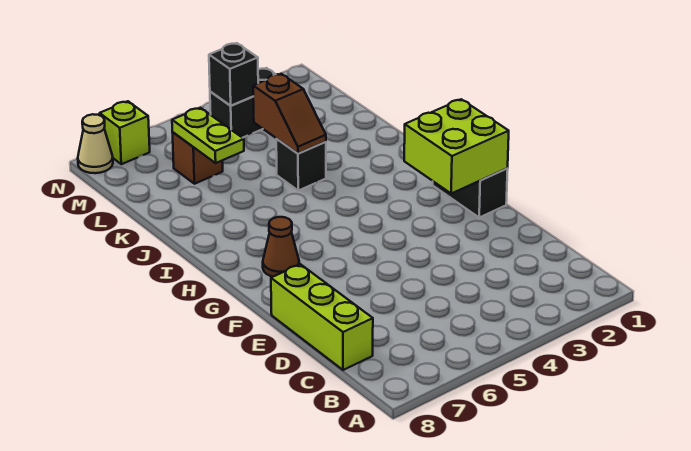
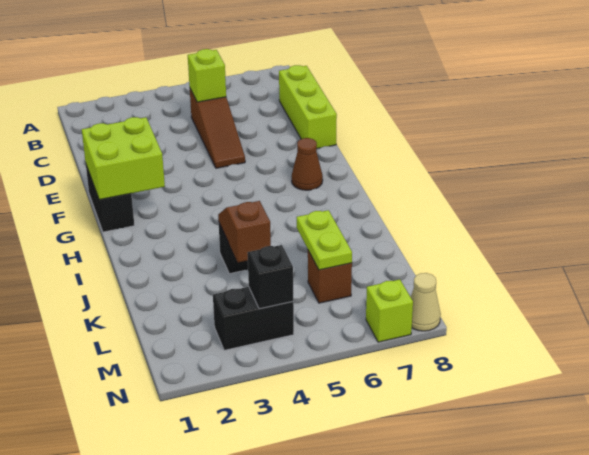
none -> brown slope C5:E5 level 1 top C
none -> lime brick C5 level 2

